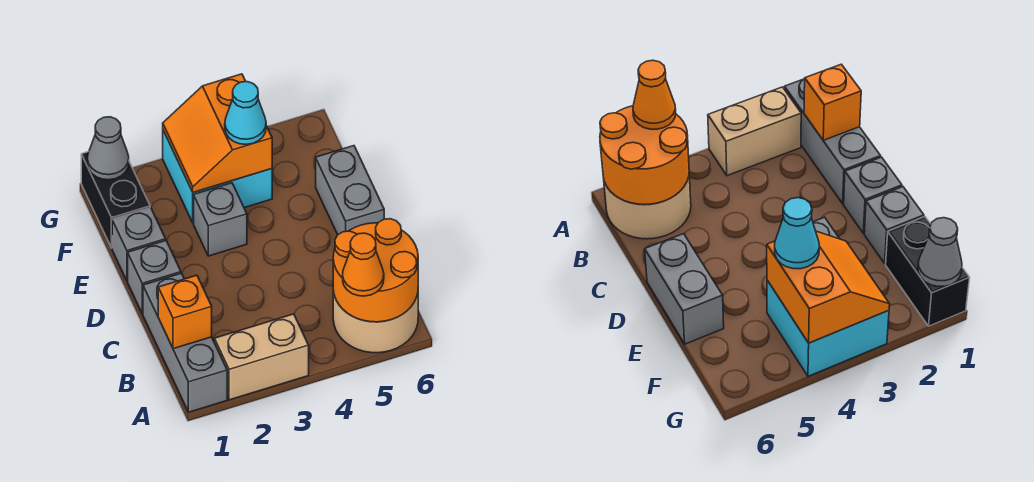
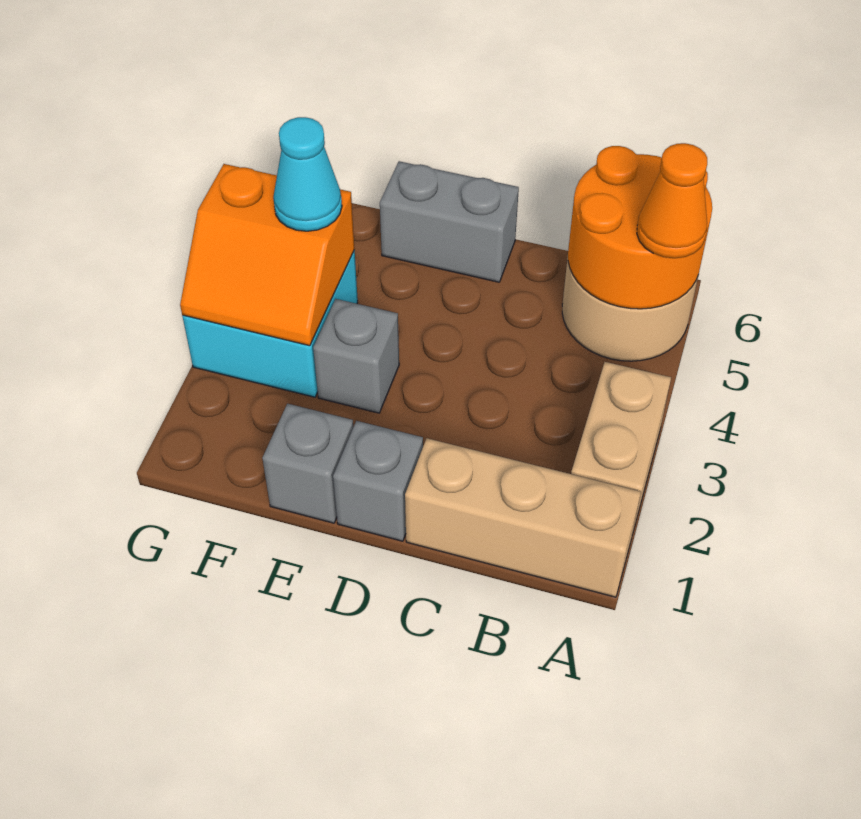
grey brick A1:C1 level 1 -> tan brick A1:C1 level 1
orange brick B1 level 2 -> none
black brick F1:G1 level 1 -> none
grey cone G1 level 2 -> none

